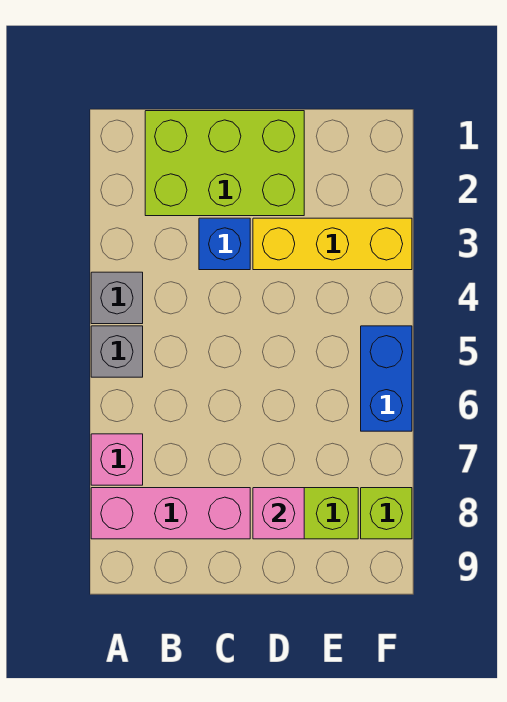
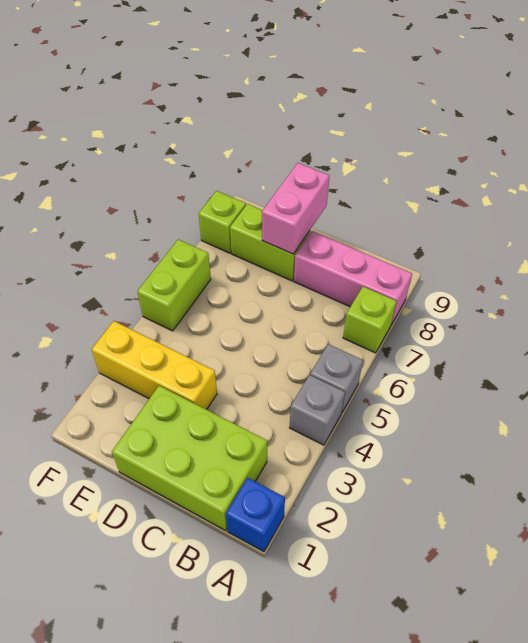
pink brick A7 level 1 -> lime brick A7 level 1
blue brick C3 level 1 -> blue brick A1 level 1
pink brick D8 level 2 -> pink brick D8:D9 level 2
blue brick F5:F6 level 1 -> lime brick F5:F6 level 1

